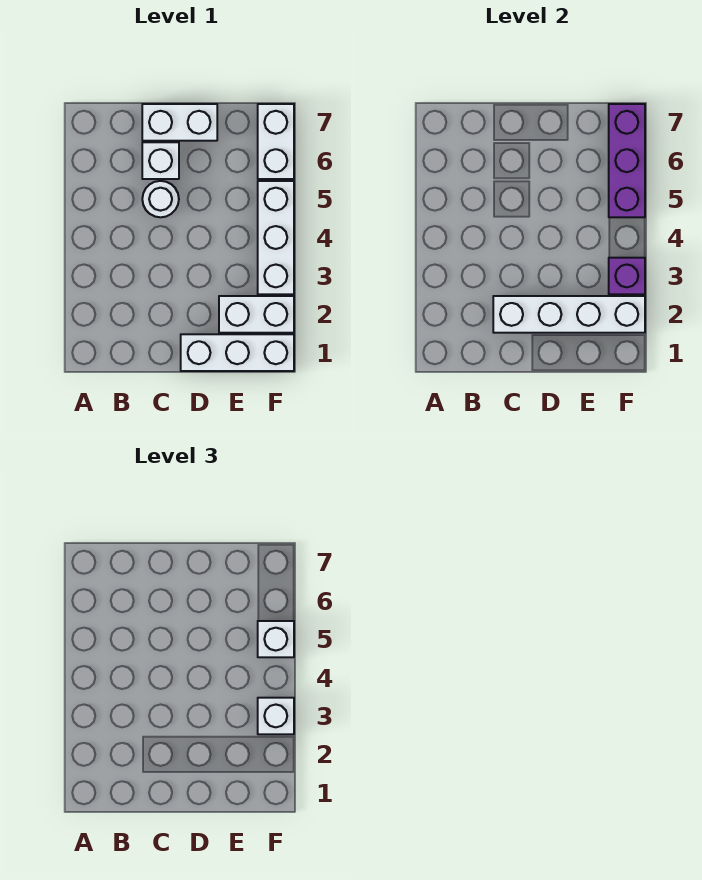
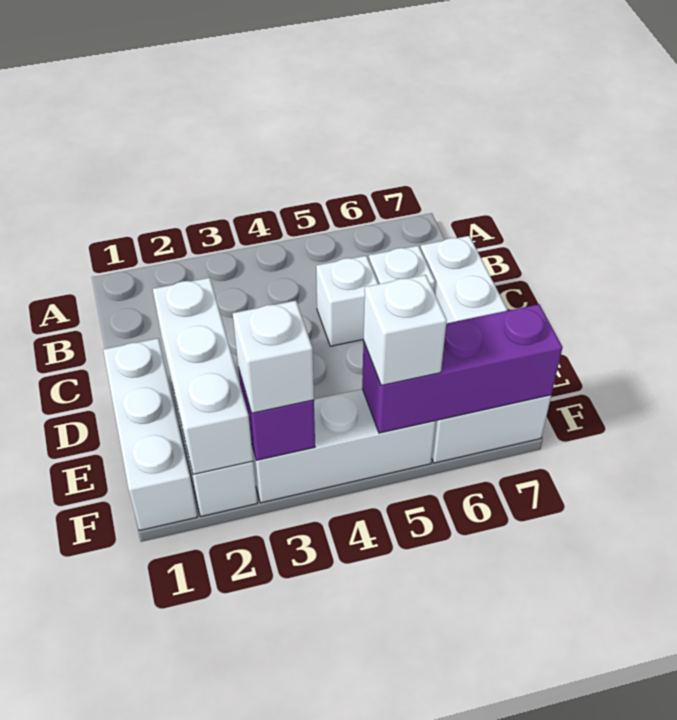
white brick C2:F2 level 2 -> white brick D2:F2 level 2
white round brick C5 level 1 -> white brick C5 level 1

